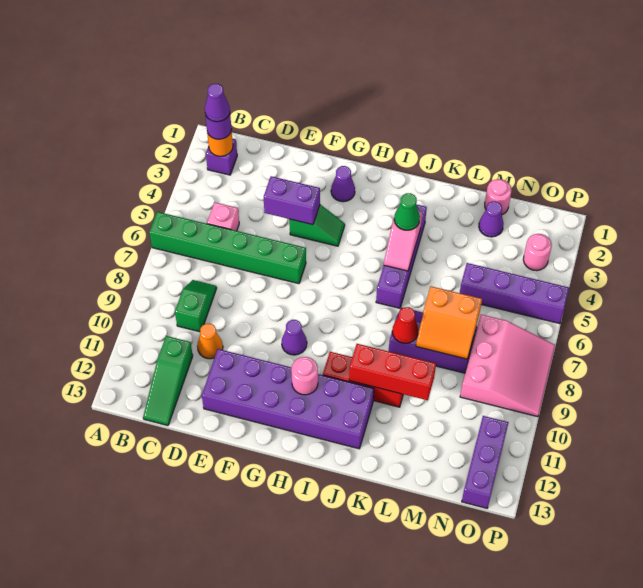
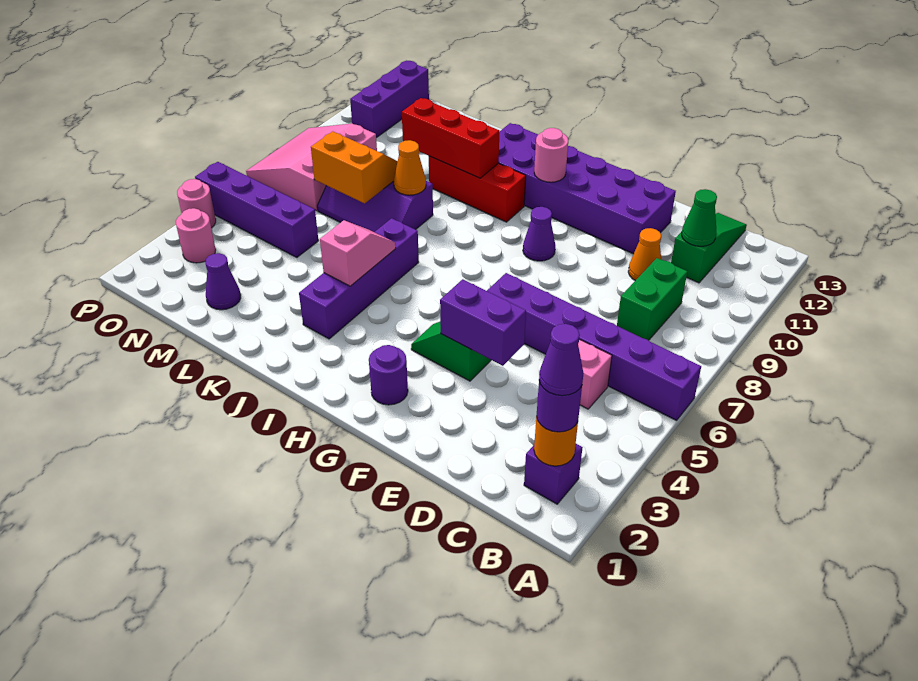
green brick A6:F6 level 1 -> purple brick A6:F6 level 1
green slope C8:C9 level 1 top 9 -> green brick C8:C9 level 1
purple cone G2 level 1 -> purple round brick G2 level 1
green cone J4 level 3 -> green cone C11 level 2
red cone K8 level 2 -> orange cone K8 level 2
pink round brick M1 level 1 -> pink round brick P4 level 1

